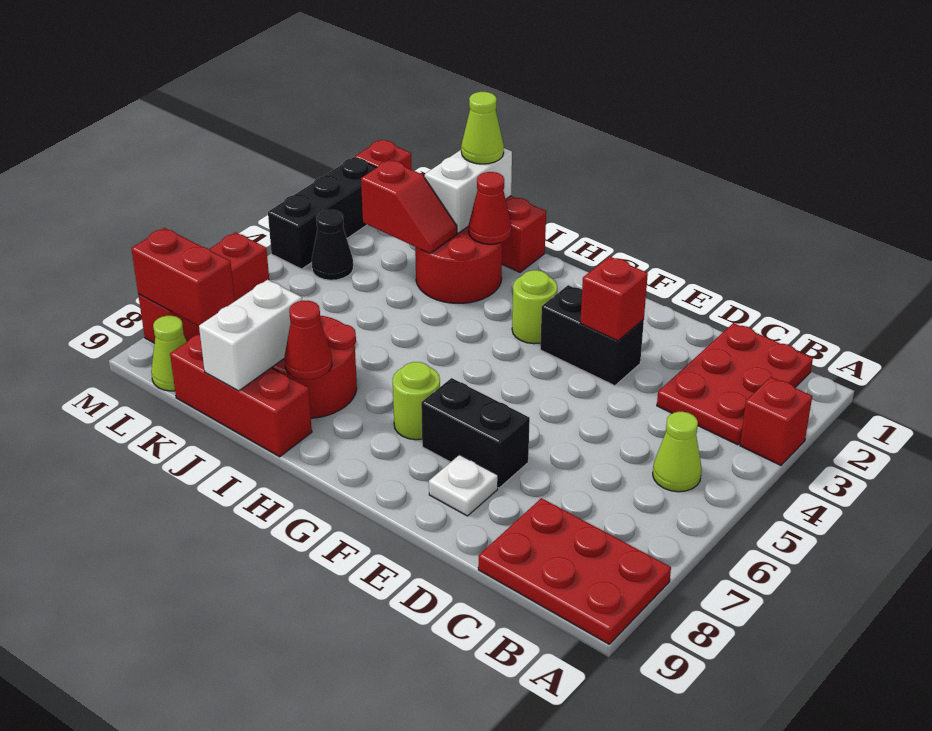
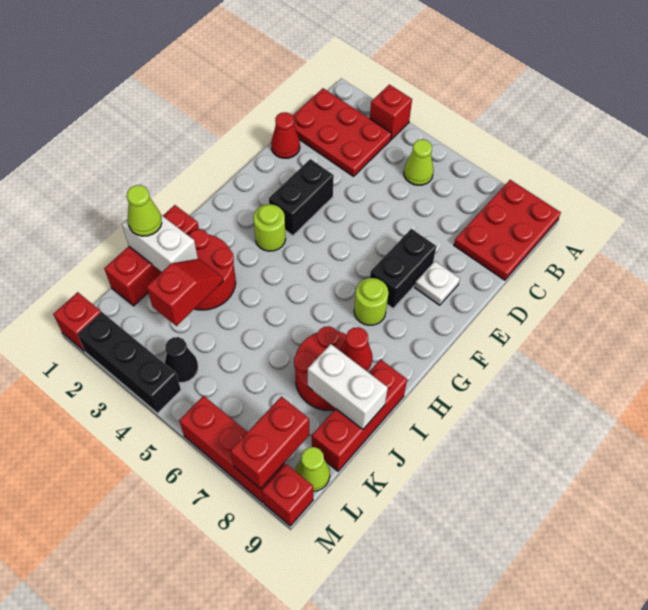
red brick E3 level 2 -> red brick M9 level 1
red cone I2 level 2 -> red cone D1 level 1

